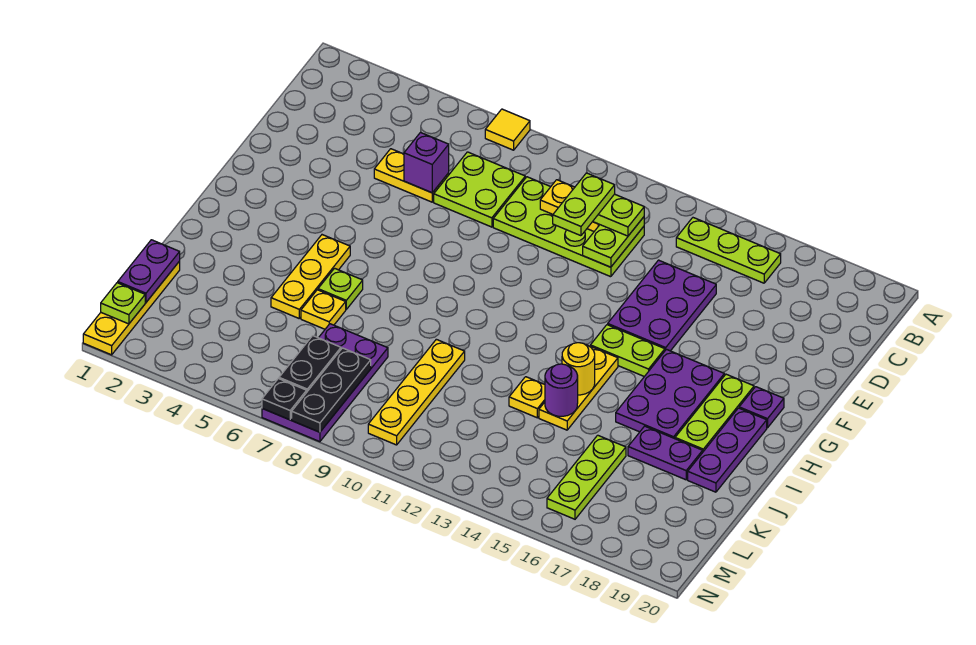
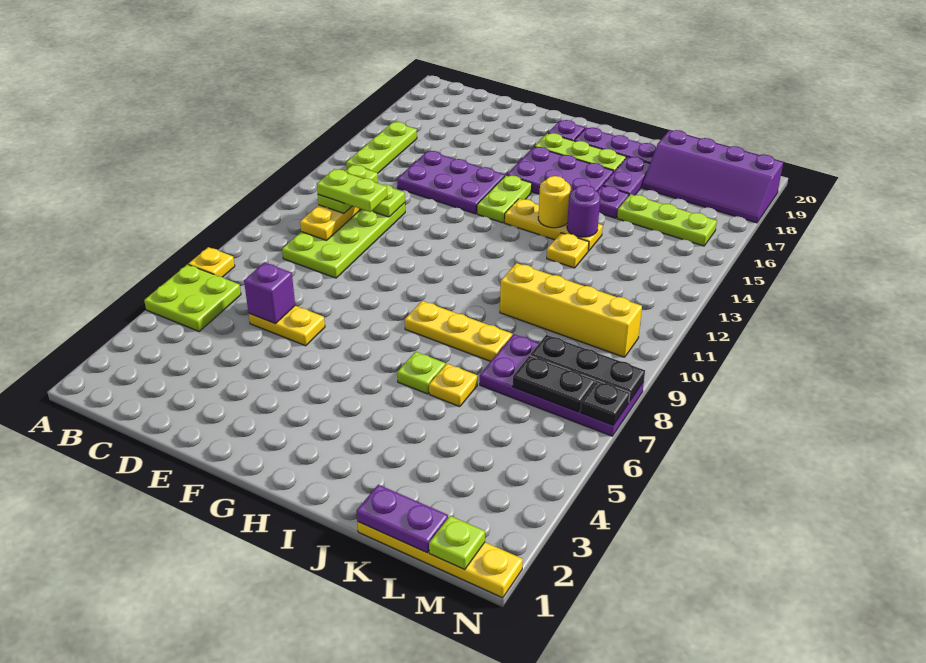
yellow tile A7 level 1 -> yellow plate A7 level 1
lime plate C7:D8 level 1 -> lime plate A5:B6 level 1
yellow plate D5:D6 level 1 -> yellow plate D6:E6 level 1
yellow plate H5:J5 level 1 -> yellow plate H8:J8 level 1
yellow plate J10:M10 level 1 -> yellow brick J10:M10 level 1
none -> purple plate J16 level 1
none -> purple slope K18:N19 level 1 top 19

